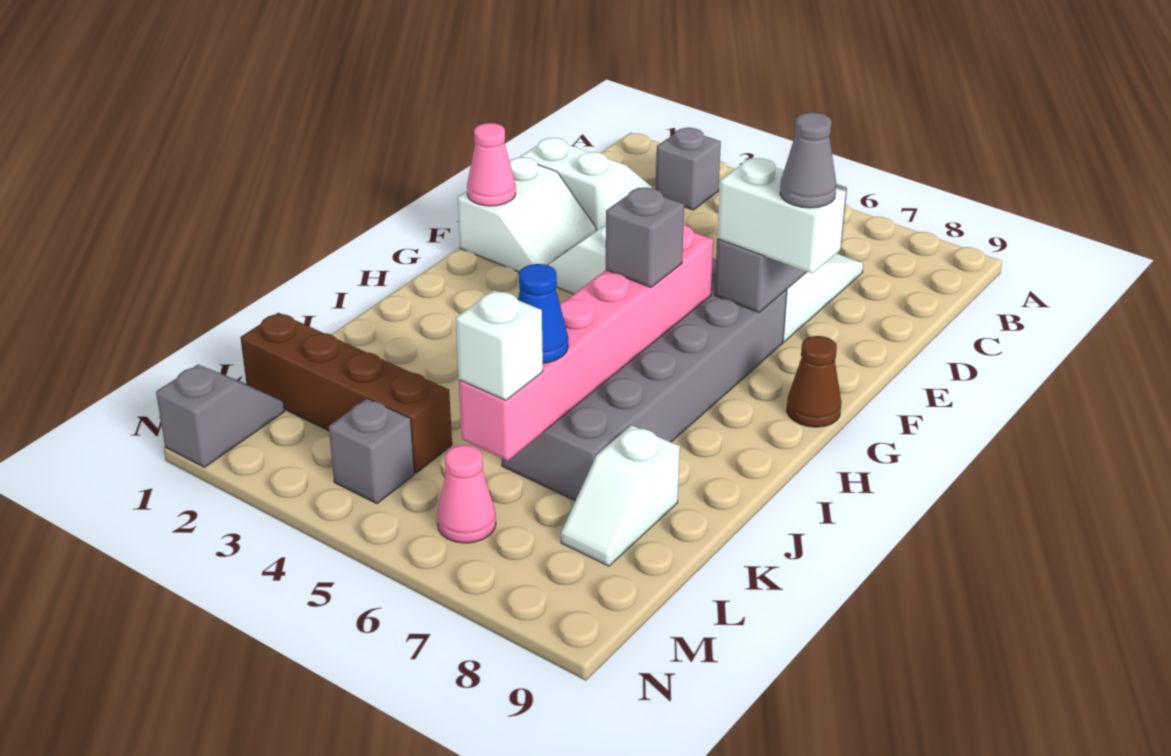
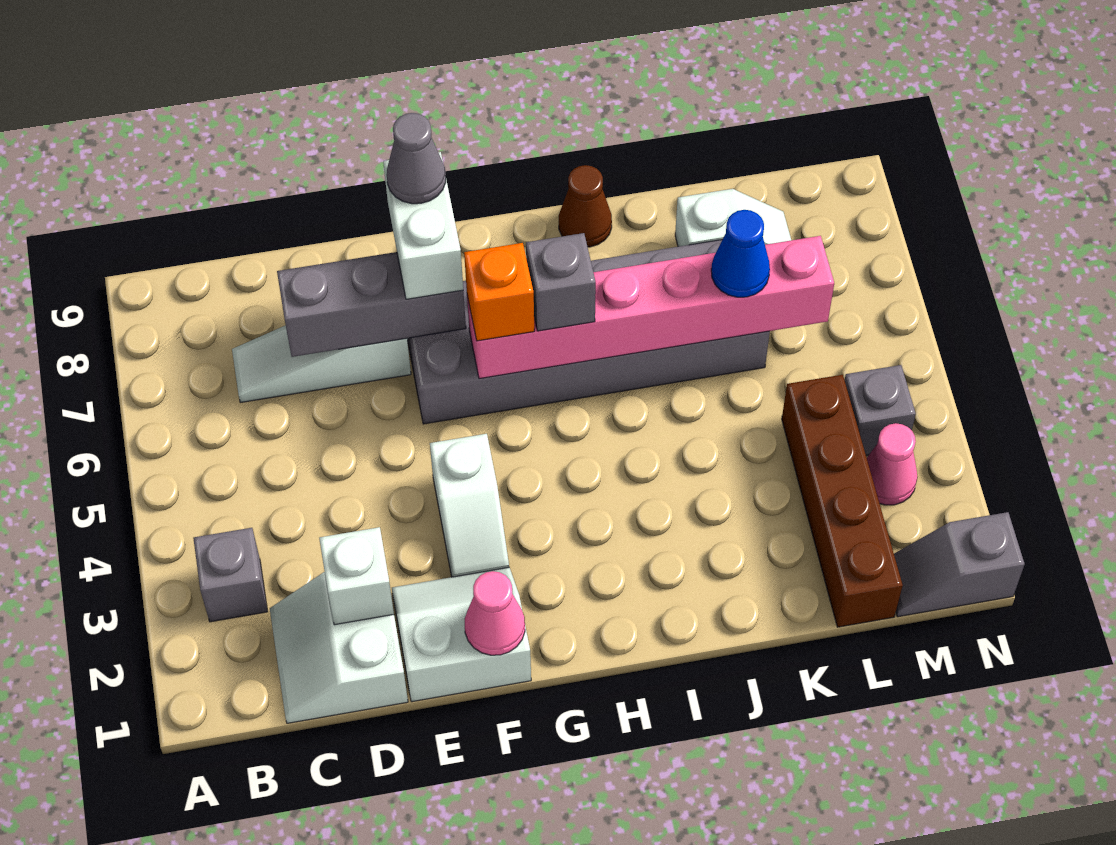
none -> orange brick G6 level 3
brown cone G9 level 1 -> brown cone I9 level 1
white brick L6 level 3 -> white brick D2 level 2
pink cone M6 level 1 -> pink cone M3 level 1

